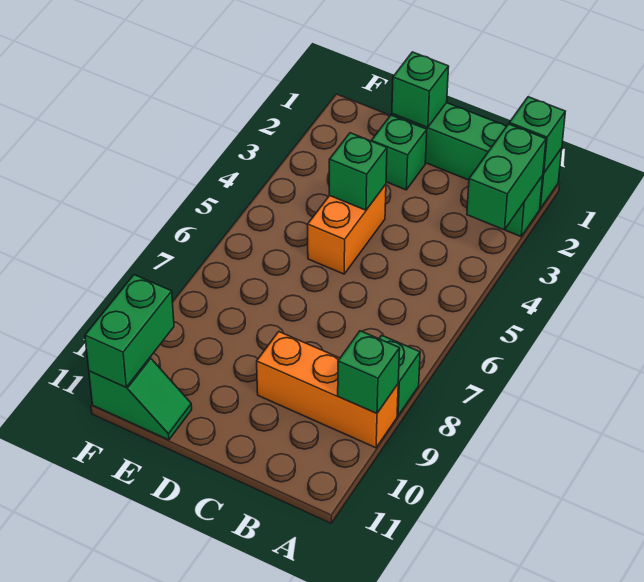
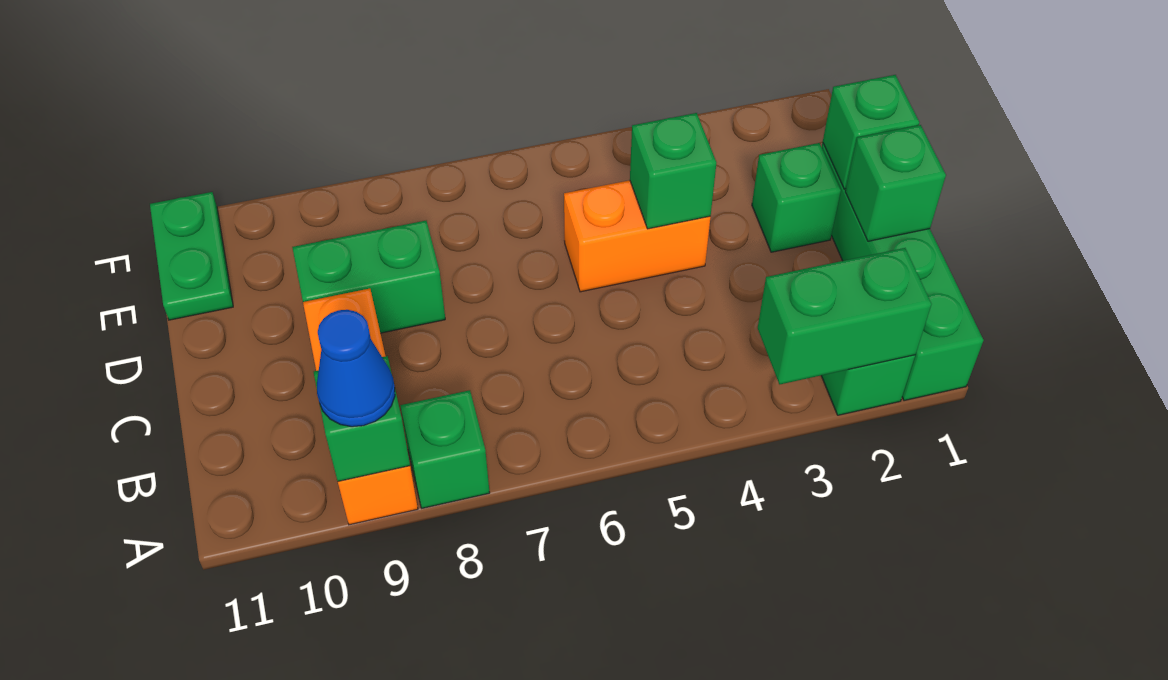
green brick A1 level 2 -> green brick C1 level 2
none -> blue cone A9 level 3
green slope E11:F11 level 1 top F -> green plate E11:F11 level 1
green brick F10:F11 level 2 -> green brick D8:D9 level 1

